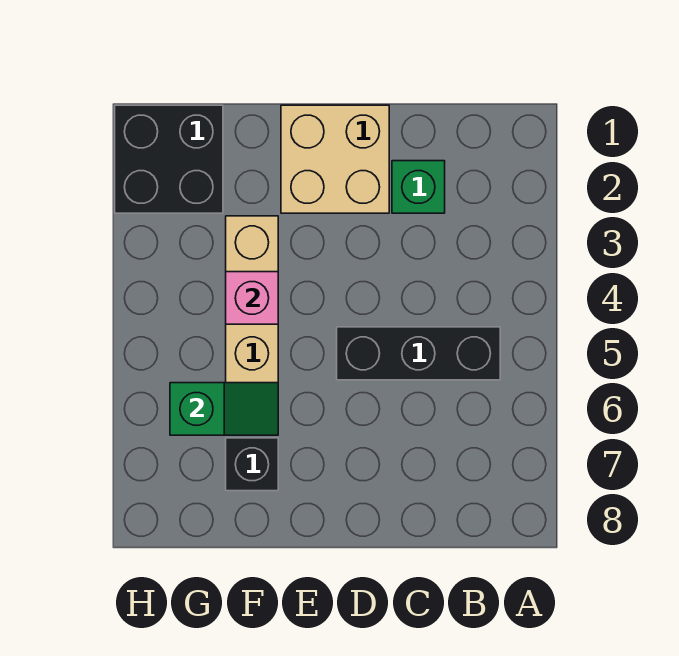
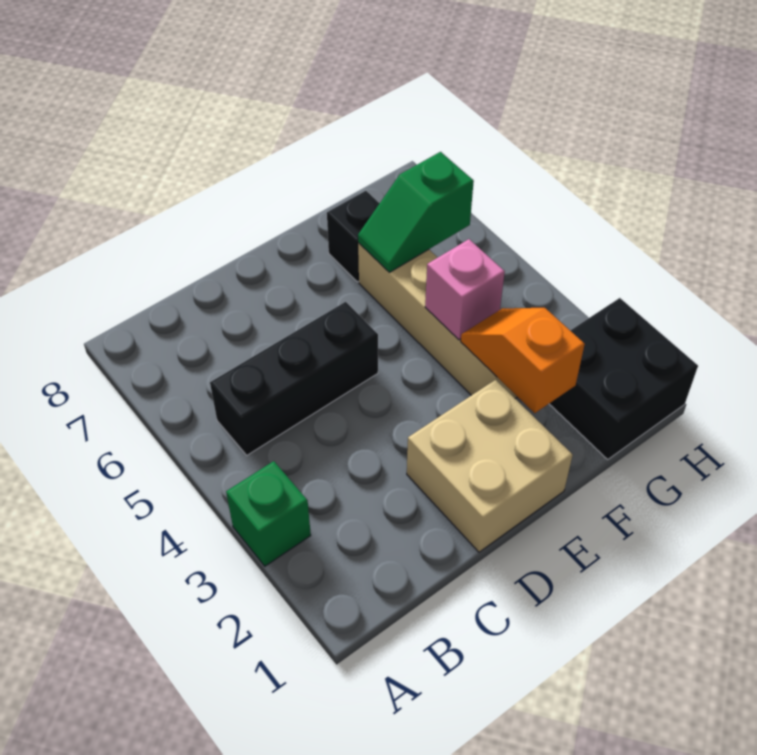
green brick C2 level 1 -> green brick A3 level 1
none -> orange slope F2:F3 level 2 top 2

